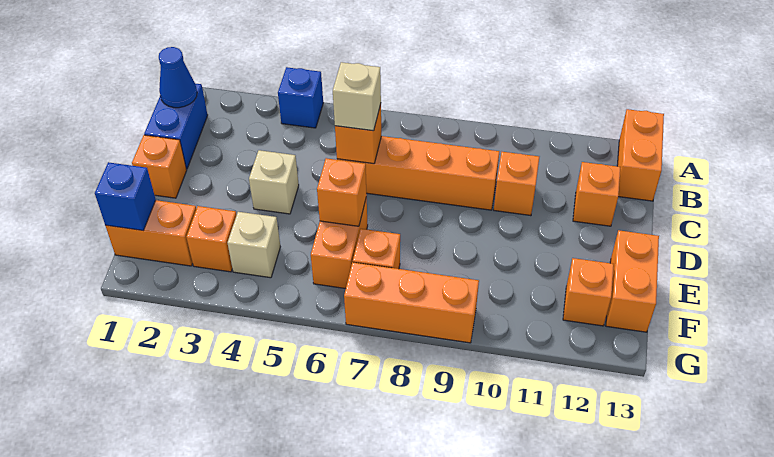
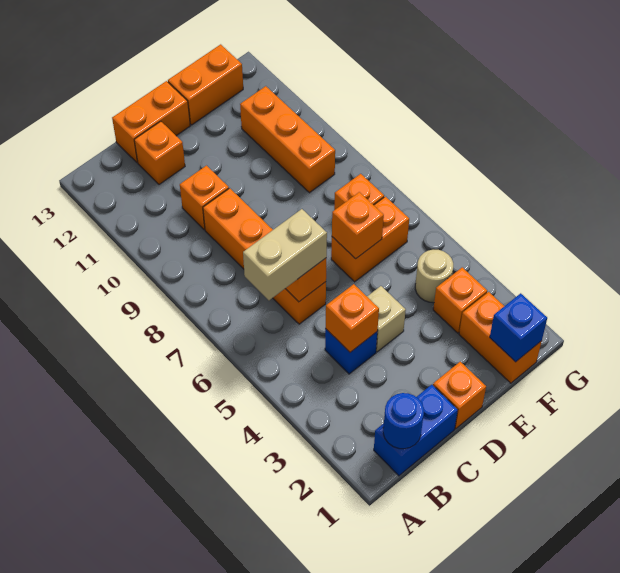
blue brick A4 level 1 -> blue brick C4 level 1
orange brick A13:B13 level 1 -> orange brick C13:D13 level 1
blue cone B1 level 2 -> blue round brick B1 level 2
tan brick C6 level 3 -> tan brick B6:C6 level 3
tan brick F4 level 1 -> tan round brick F4 level 1
orange brick F12 level 1 -> orange brick C4 level 2
orange brick G7:G9 level 1 -> orange brick F9:F11 level 1

